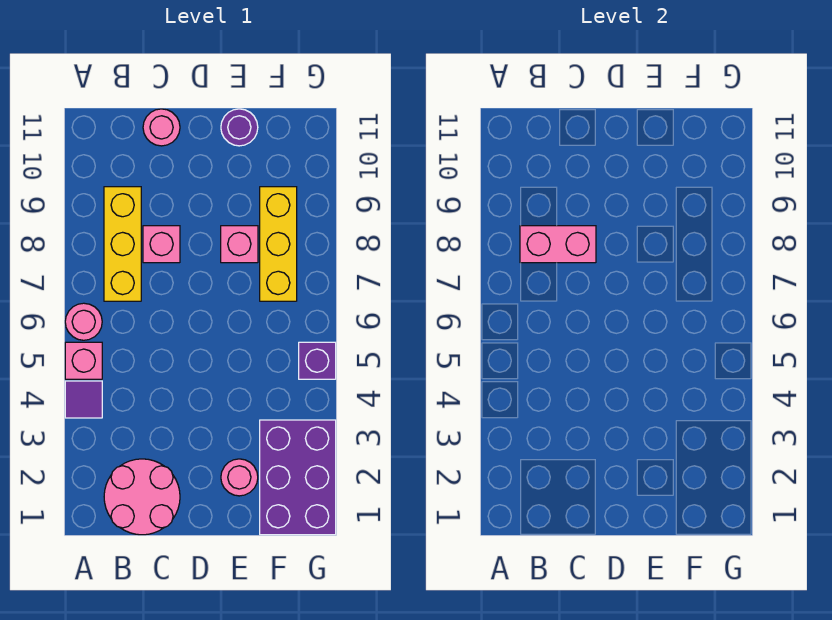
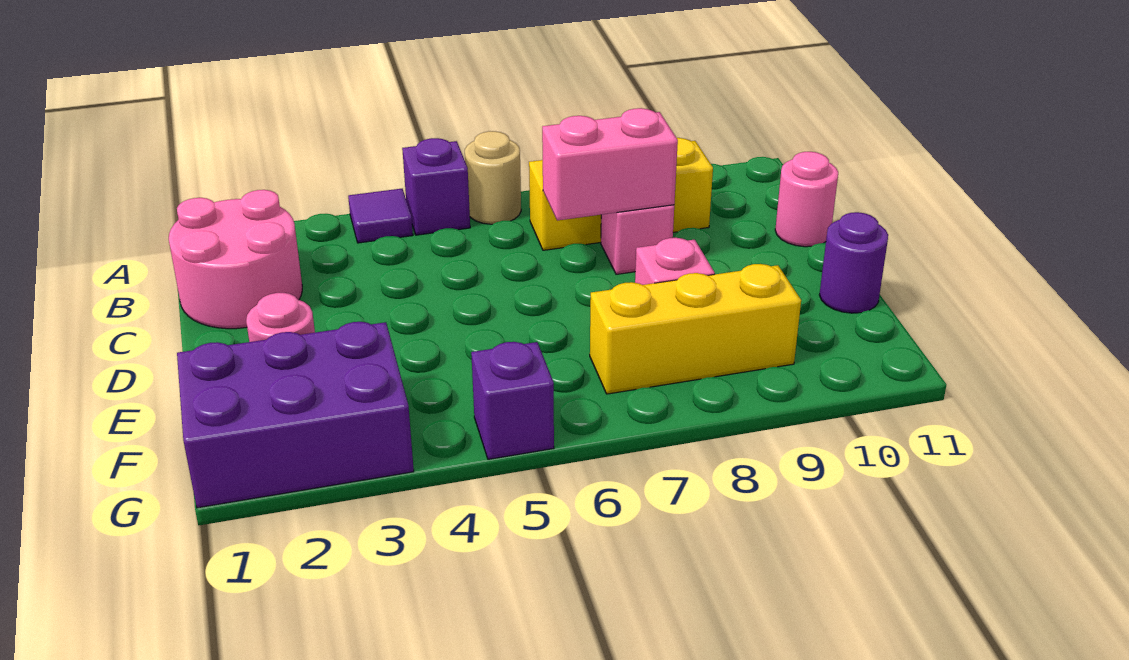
pink brick A5 level 1 -> purple brick A5 level 1
pink round brick A6 level 1 -> tan round brick A6 level 1
pink brick B8:C8 level 2 -> pink brick C7:C8 level 2

